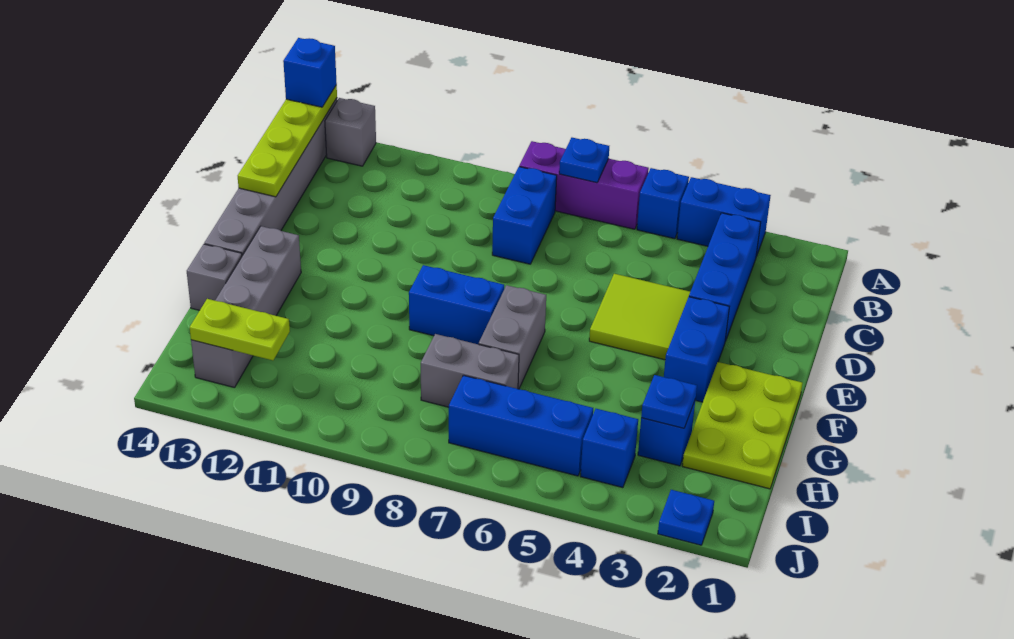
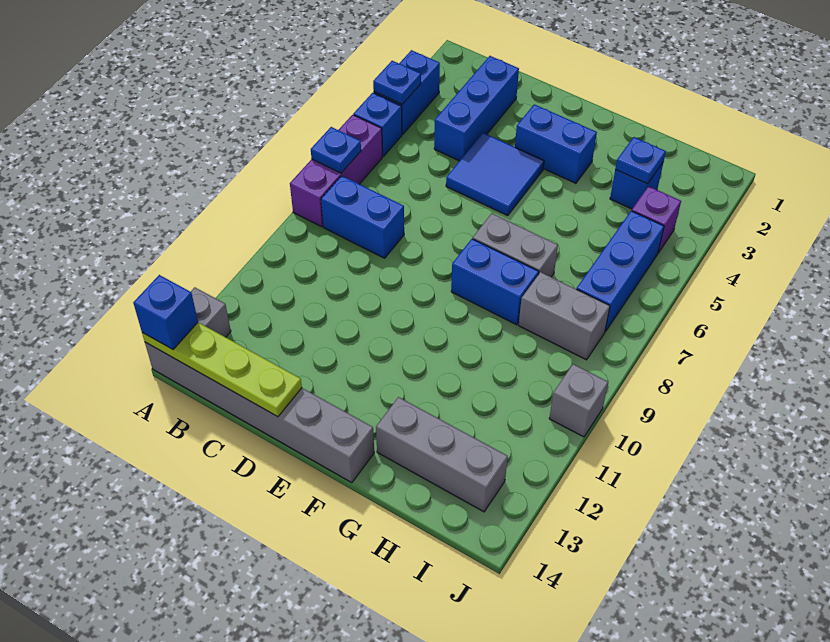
blue brick B3:D3 level 1 -> blue brick C2:C4 level 1
lime tile D4:E5 level 1 -> blue tile D4:E5 level 1
lime plate F1:H2 level 1 -> none
blue brick F8:F9 level 1 -> blue brick F8:G8 level 1
grey brick F13:I13 level 1 -> grey brick G13:I13 level 1
grey brick G14 level 1 -> grey brick J10 level 1
grey brick H7:H8 level 1 -> grey brick H8:I8 level 1
blue brick I4 level 1 -> purple brick I4 level 1
lime plate I12:I13 level 2 -> none
blue plate J2 level 1 -> blue plate A4 level 2

